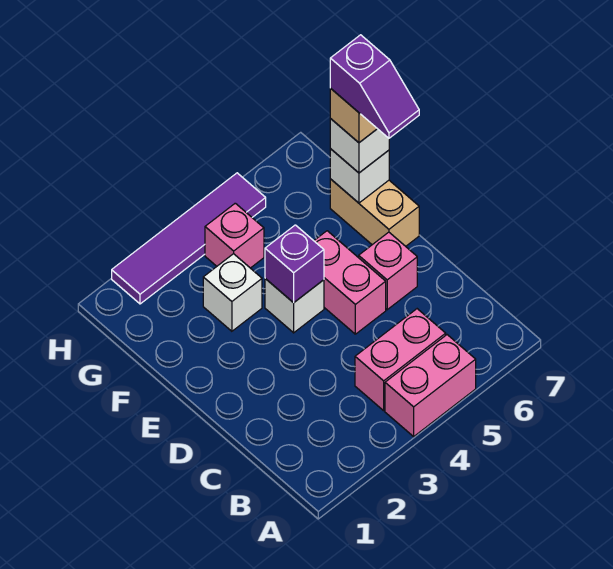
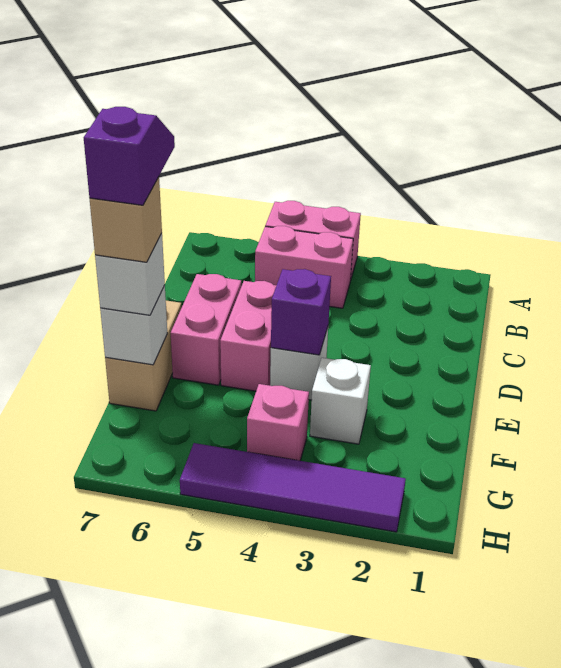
pink brick D6 level 1 -> pink brick D6:E6 level 1

